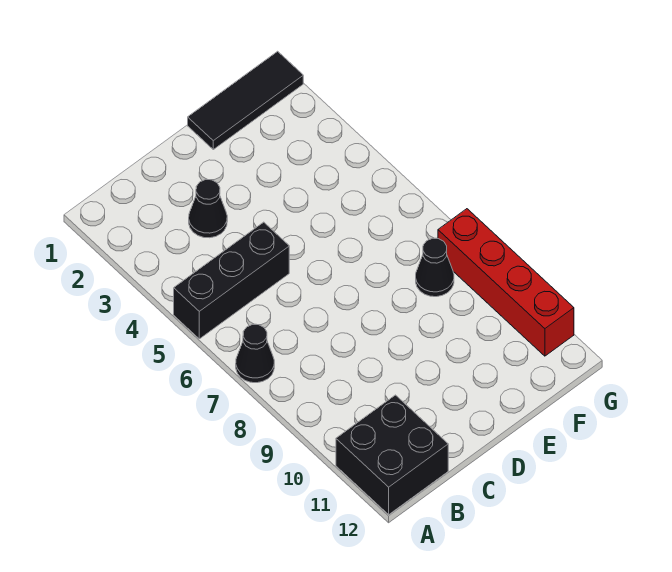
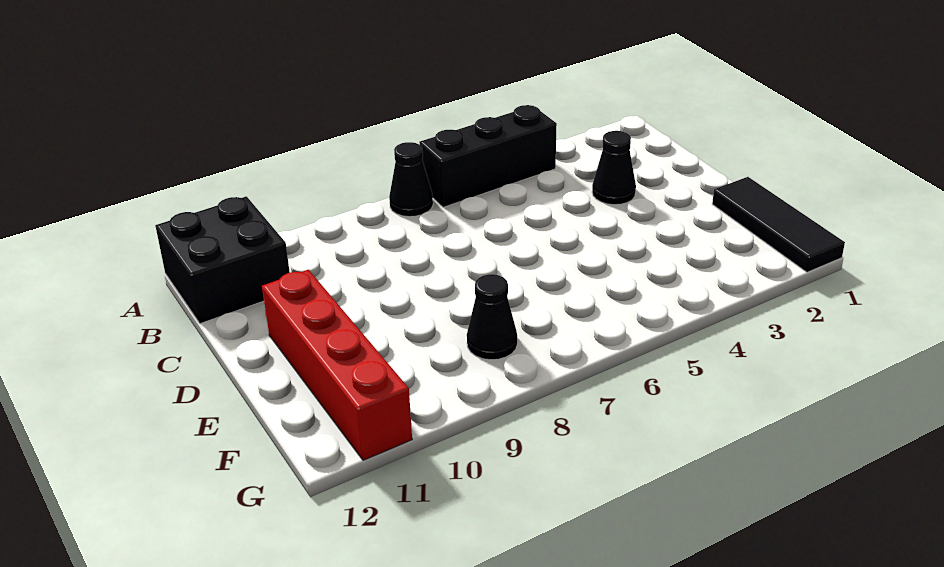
black brick A5:C5 level 1 -> black brick A4:A6 level 1
red brick G8:G11 level 1 -> red brick D11:G11 level 1

